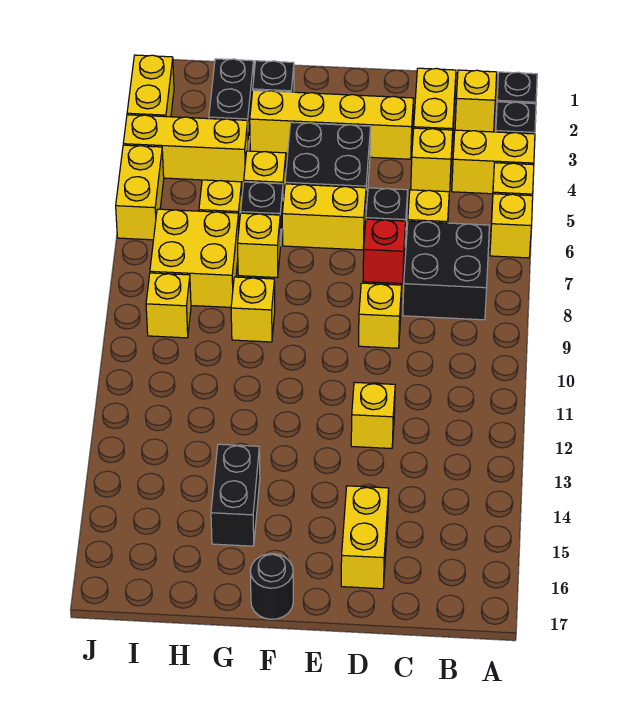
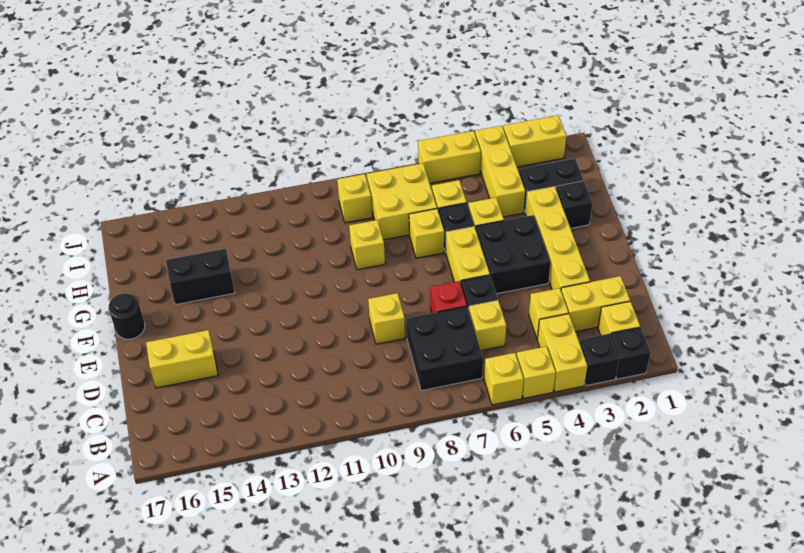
yellow brick D12 level 1 -> none

